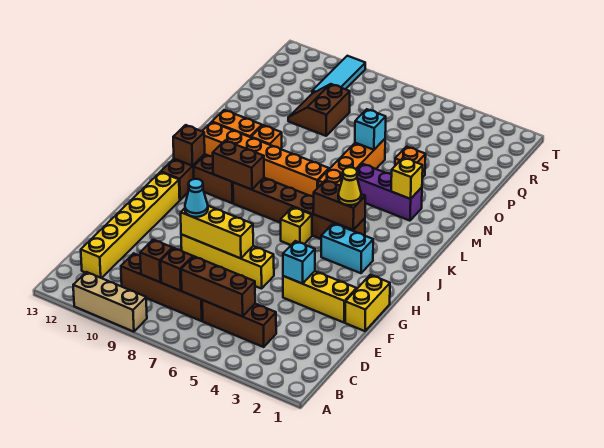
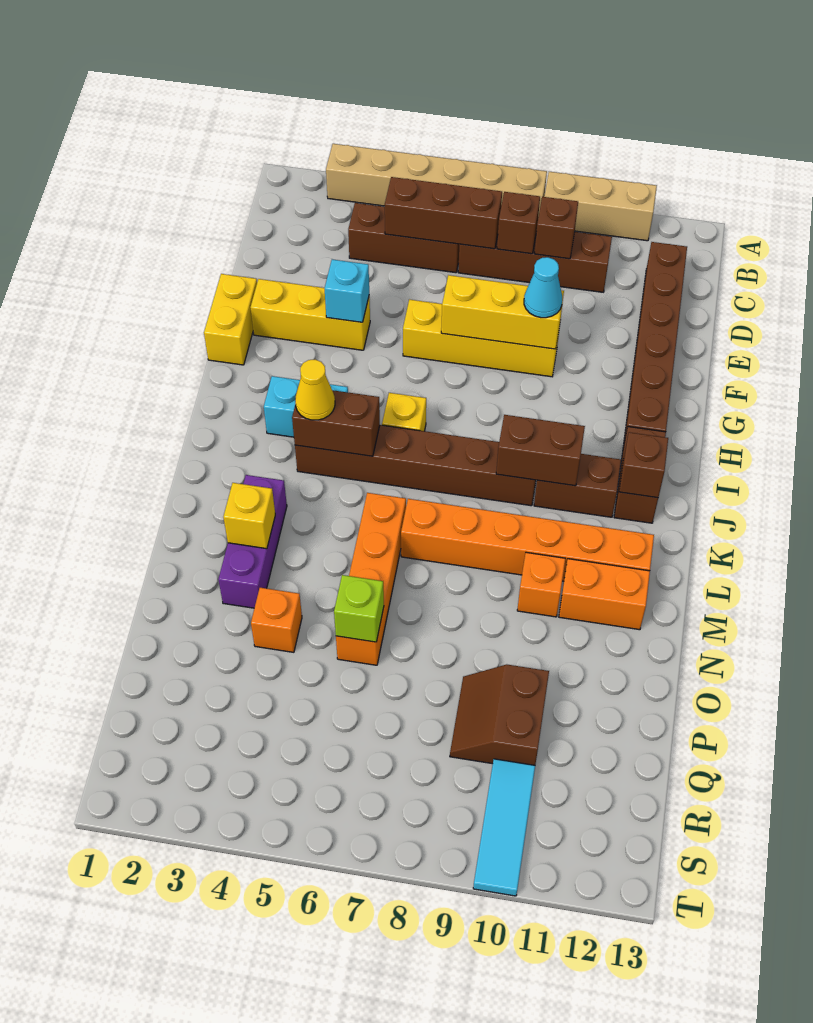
none -> tan brick A3:A8 level 1
yellow brick C12:H12 level 1 -> brown brick C12:H12 level 1
purple brick M3:M5 level 1 -> purple brick L3:N3 level 1
cyan brick O6 level 2 -> lime brick O6 level 2
brown slope P9:Q10 level 1 top 9 -> brown slope P9:Q10 level 1 top 10

